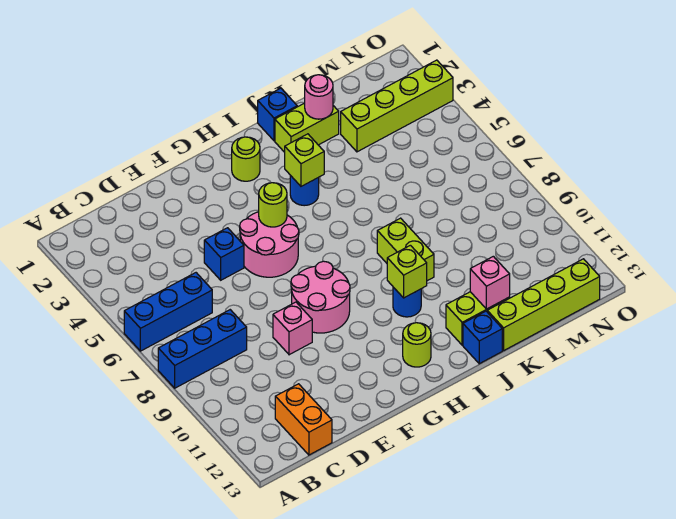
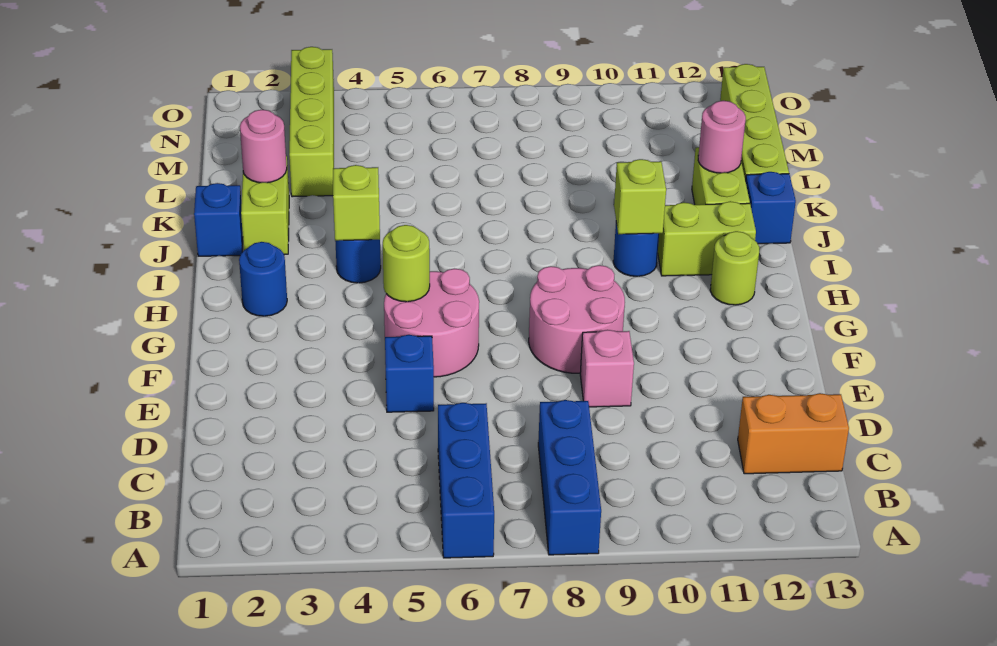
lime round brick H2 level 1 -> blue round brick H2 level 1
lime brick J8:J9 level 1 -> lime brick I11:I12 level 1
pink brick K12 level 2 -> pink round brick K12 level 2

